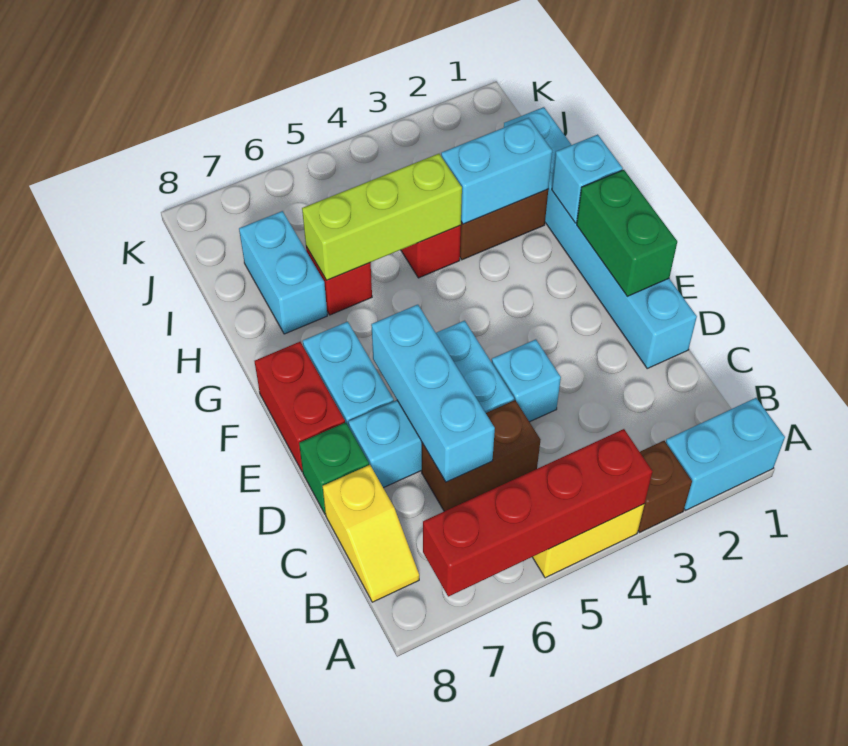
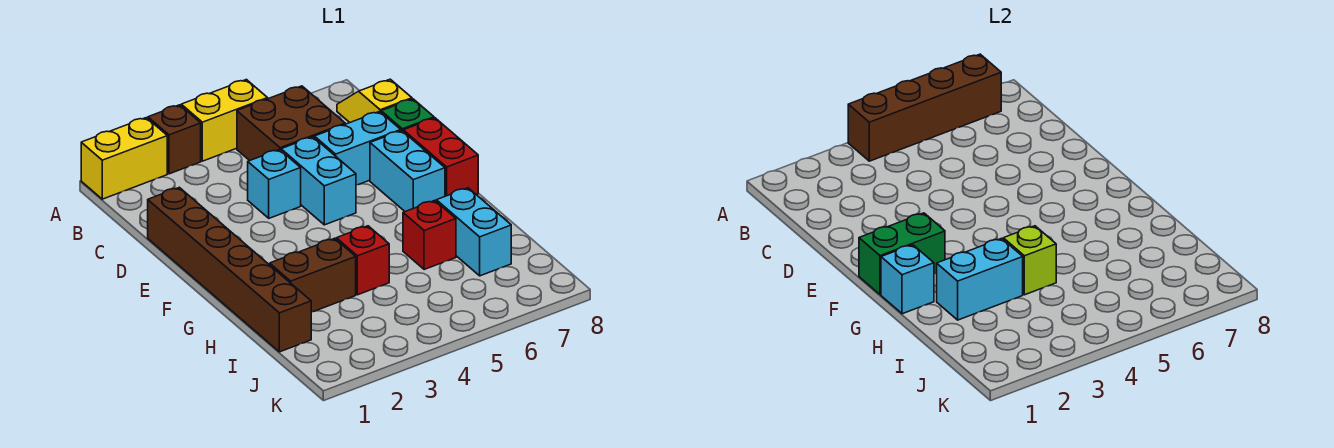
cyan brick A1:A2 level 1 -> yellow brick A1:A2 level 1
red brick A4:A7 level 2 -> brown brick A4:A7 level 2
brown brick C5:C6 level 1 -> brown brick B5:C6 level 1
cyan brick C6:E6 level 2 -> none
cyan brick D1:I1 level 1 -> brown brick D1:I1 level 1
green brick E1:F1 level 2 -> green brick F1:F2 level 2
lime brick H4:H6 level 2 -> lime brick H4 level 2

